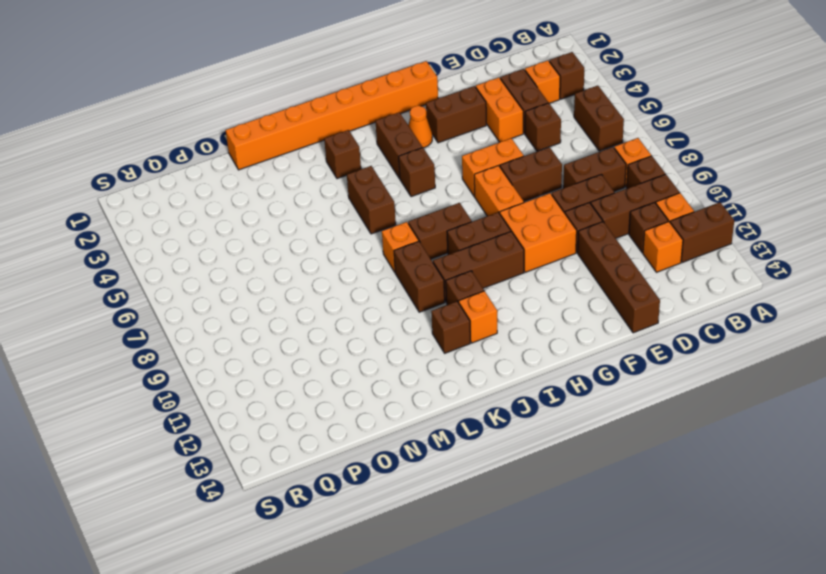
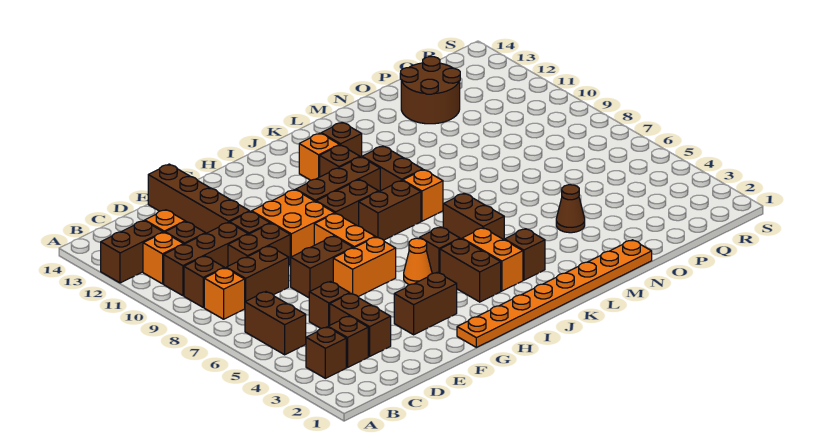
orange brick C3 level 1 -> brown brick C3 level 1
orange brick E3:E4 level 1 -> orange brick J3:J4 level 1
orange brick G1:N1 level 1 -> orange plate G1:N1 level 1
orange cone H3 level 1 -> orange cone H5 level 1
none -> brown cone N4 level 1
none -> brown round brick O12:P13 level 1

